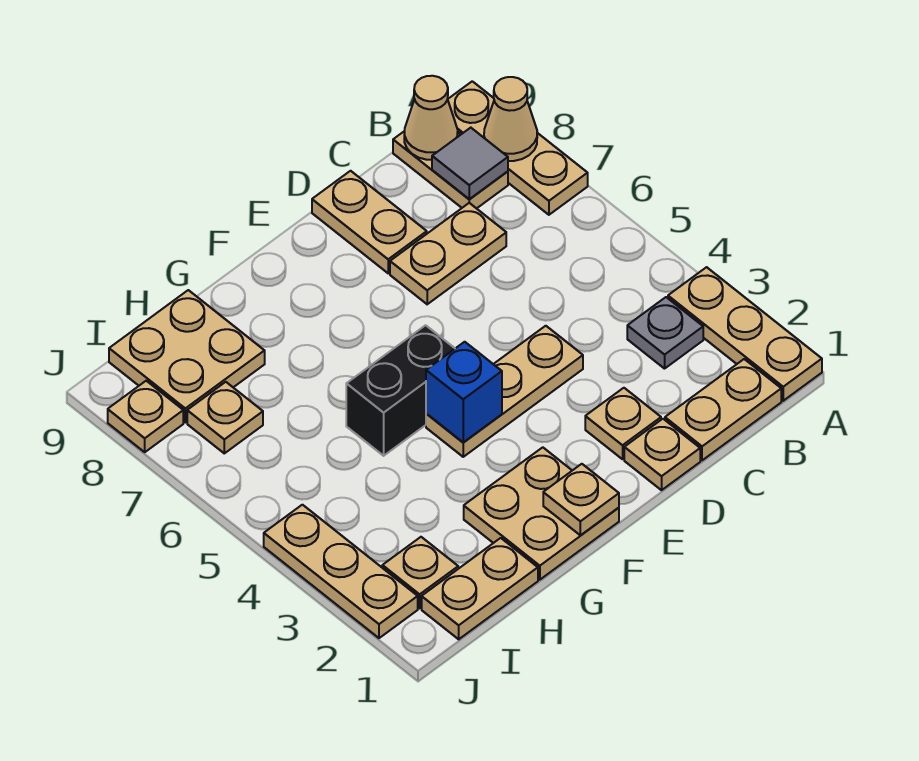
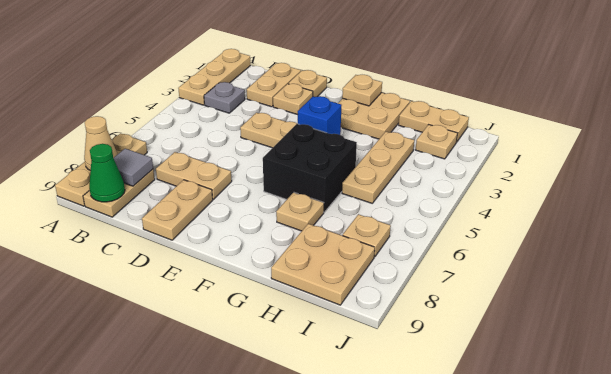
tan plate B1:C1 level 1 -> tan plate C1:C2 level 1
tan cone B9 level 2 -> green cone B9 level 2
black brick F5:G5 level 1 -> black brick F5:G6 level 1
tan plate J2:J4 level 1 -> tan plate H3:H5 level 1
tan plate J8 level 1 -> tan plate G7 level 1

